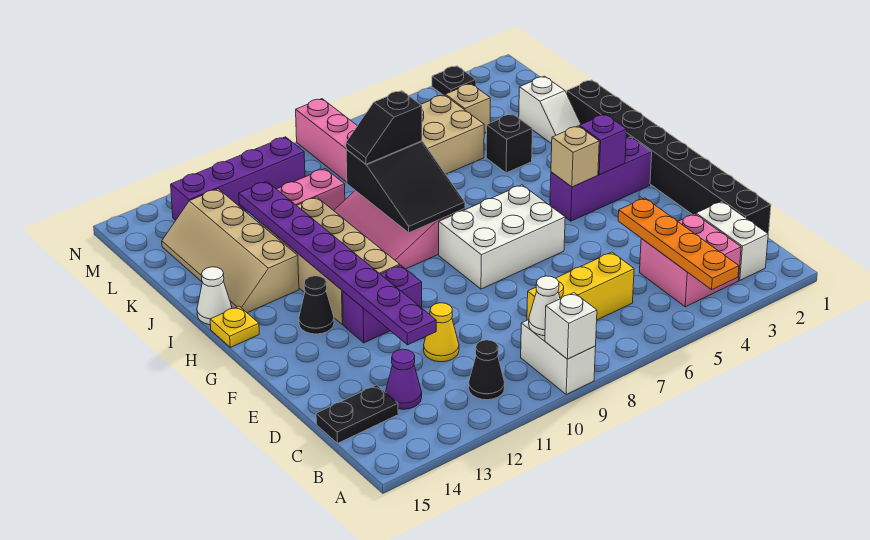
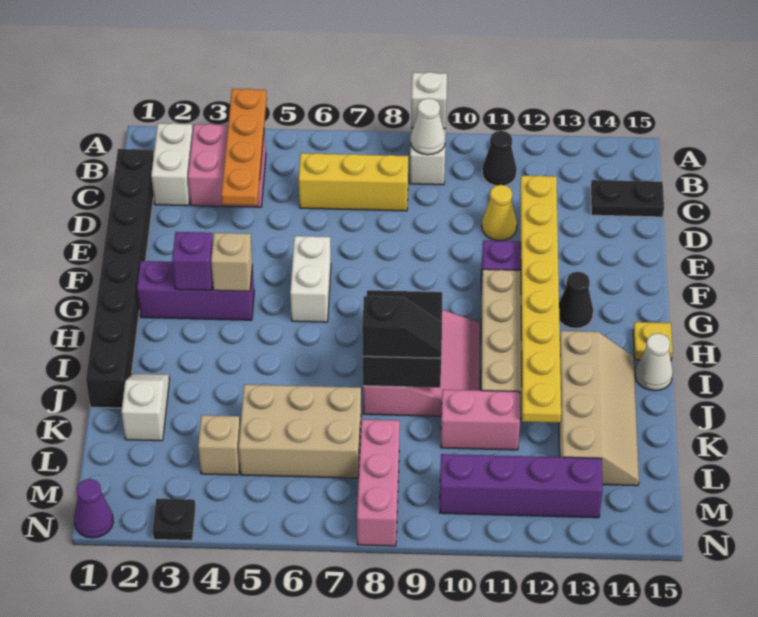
purple cone C13 level 1 -> purple cone N1 level 1
purple plate D12:K12 level 2 -> yellow plate D12:K12 level 2
white brick F6:G8 level 1 -> white brick F6:G6 level 1
black brick J4 level 1 -> none

